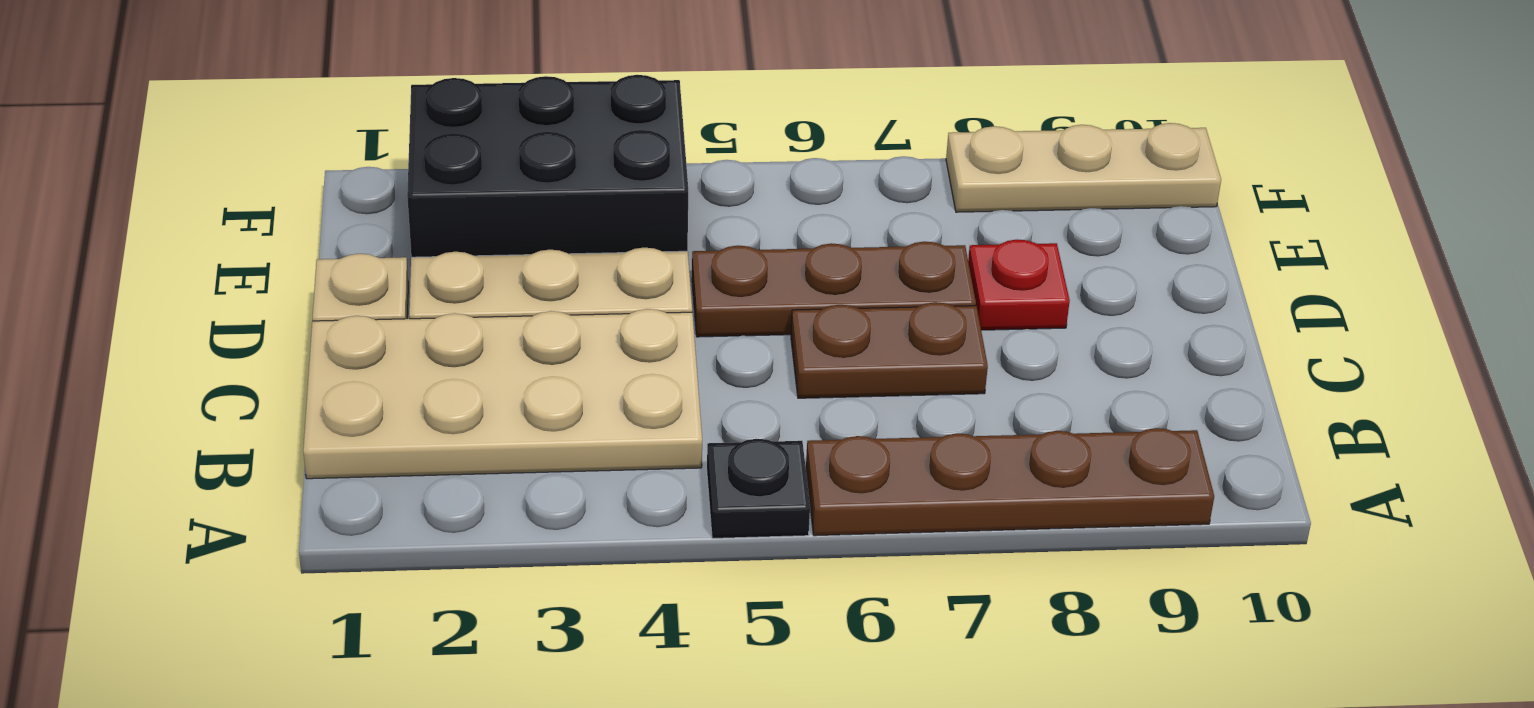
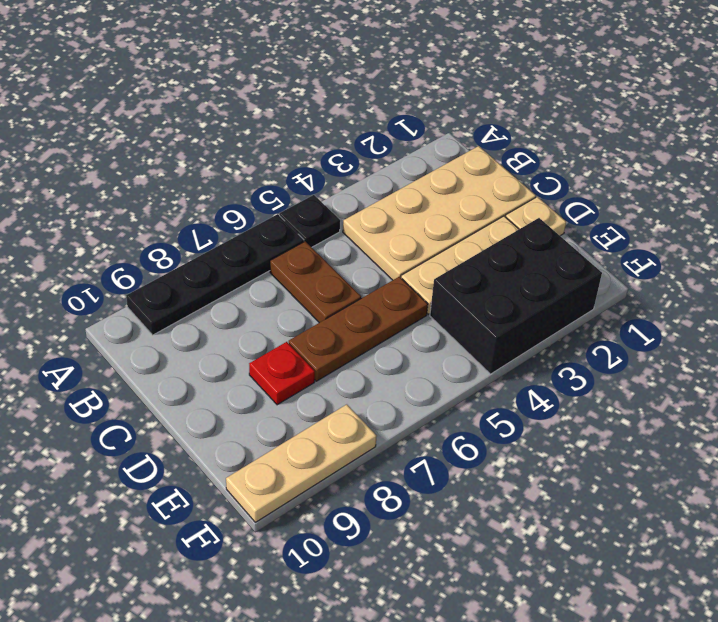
brown plate A6:A9 level 1 -> black plate A6:A9 level 1
brown plate C6:C7 level 1 -> brown plate B6:C6 level 1

